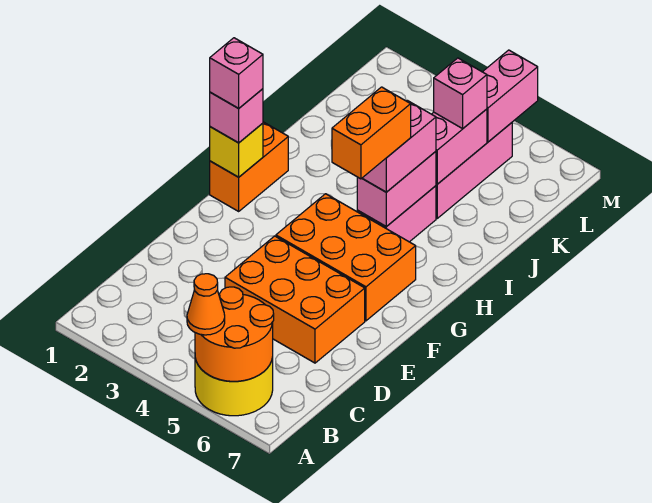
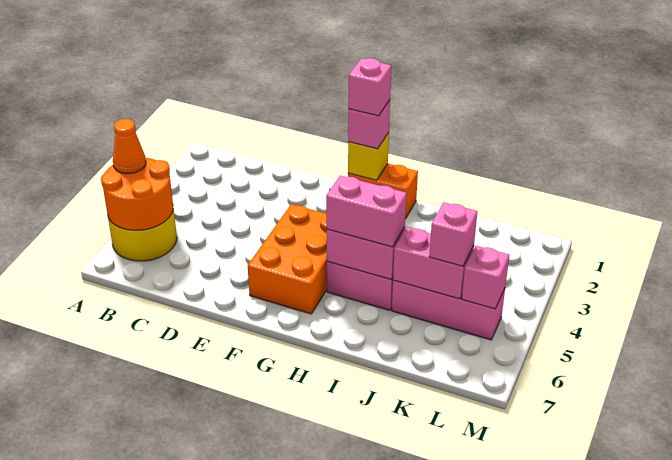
orange brick D4:E6 level 1 -> none
orange brick G5:H5 level 4 -> none
pink brick L5:M5 level 2 -> pink brick L5 level 2

